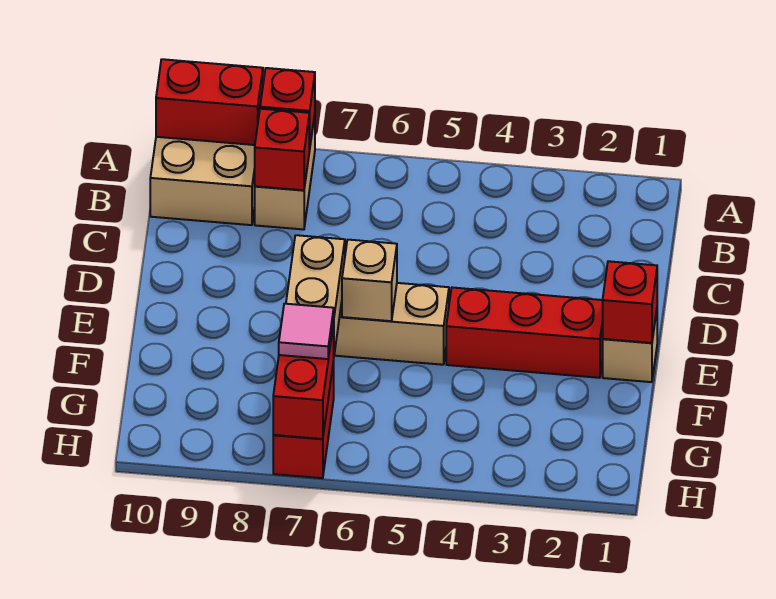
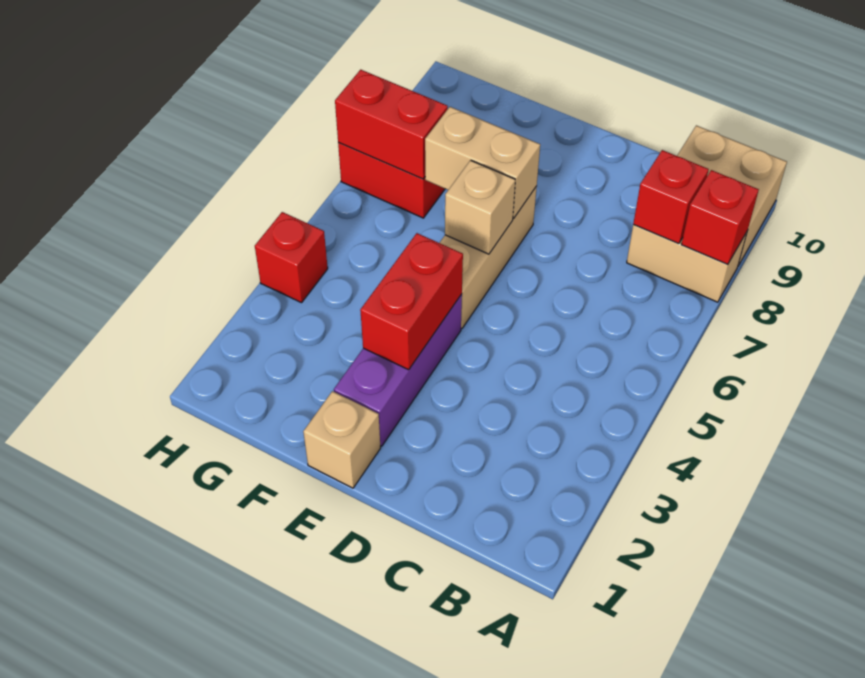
red brick A9:A10 level 2 -> red brick E3:E4 level 2
red brick E1 level 2 -> red brick H4 level 1
red brick E2:E4 level 1 -> purple brick E2:E4 level 1
pink tile G7 level 3 -> none

